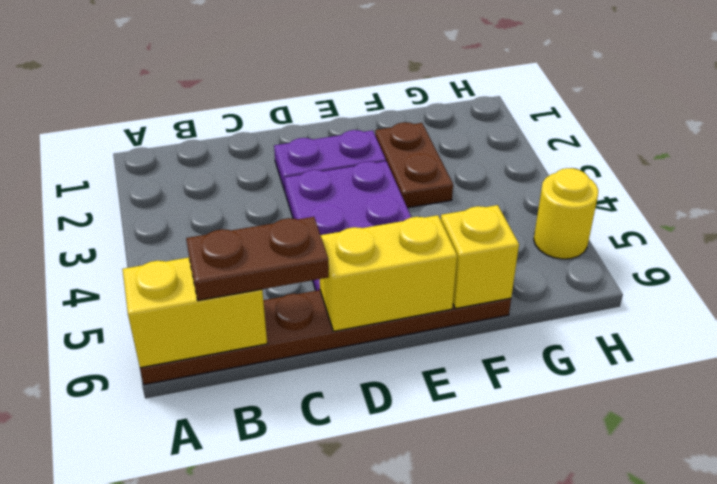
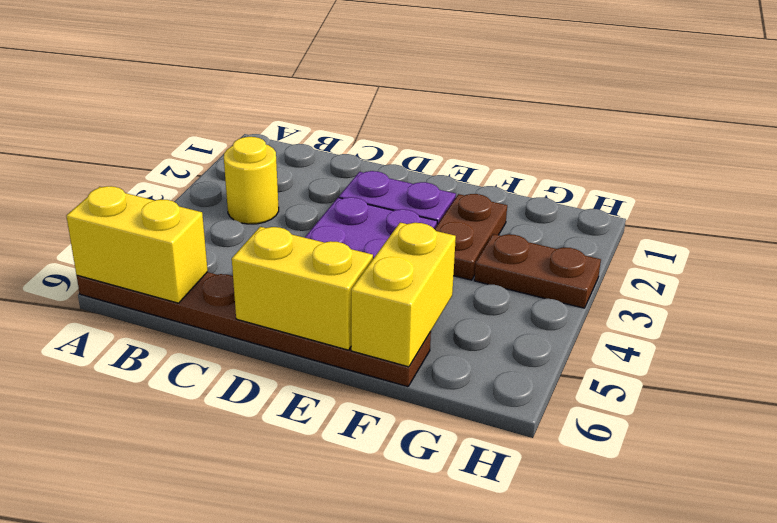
brown plate B6:C6 level 3 -> brown plate G3:H3 level 1
yellow brick F6 level 2 -> yellow brick F5:F6 level 2
yellow round brick H5 level 1 -> yellow round brick B3 level 1

